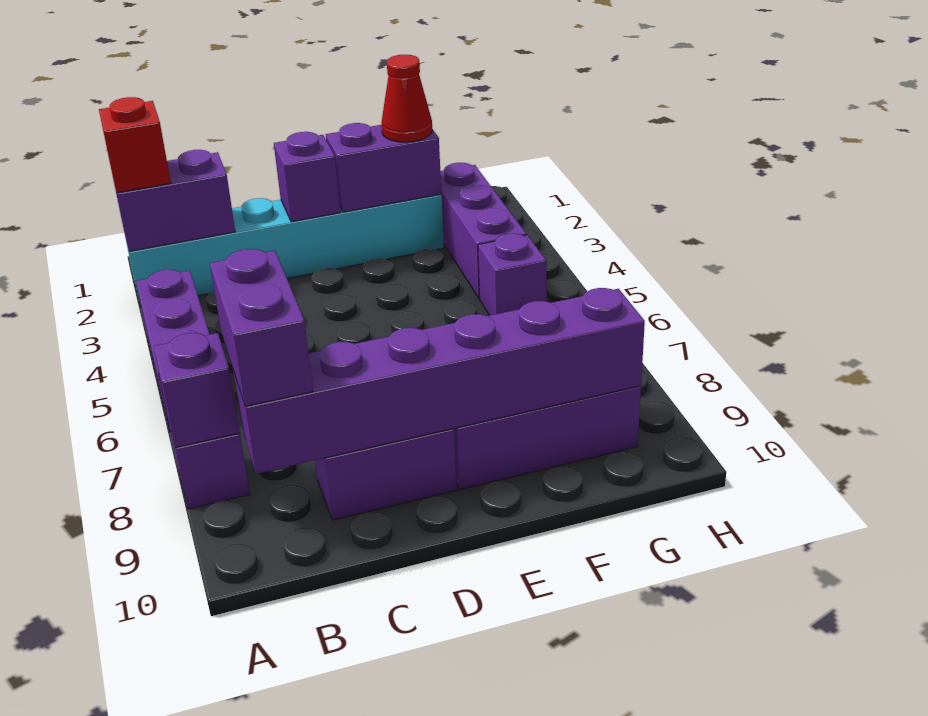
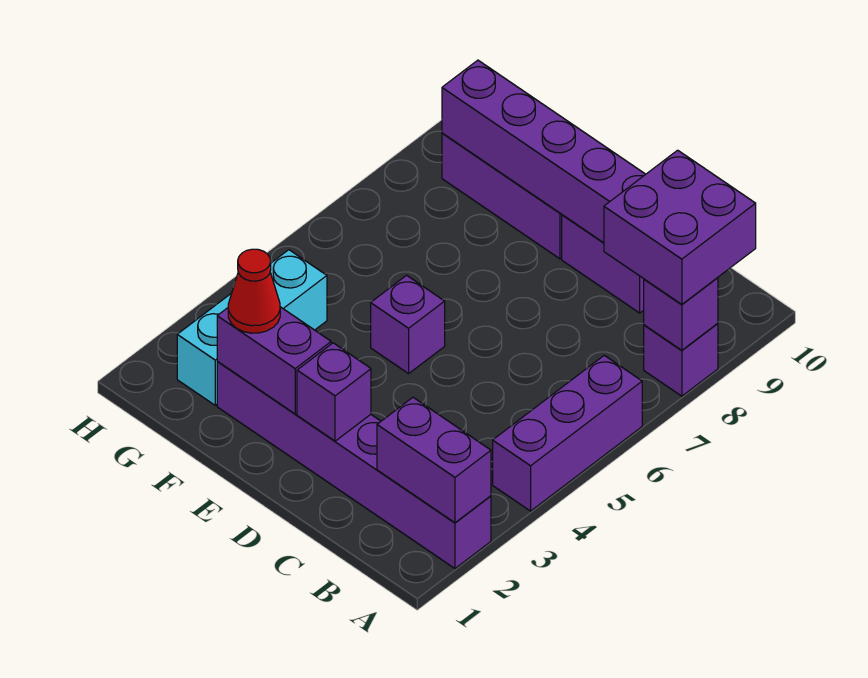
cyan brick A2:F2 level 1 -> purple brick A2:F2 level 1
red brick A2 level 3 -> none
purple brick B8:B9 level 3 -> purple brick A8:B9 level 3
purple brick G2:G4 level 1 -> cyan brick G2:G4 level 1
purple brick G5 level 1 -> purple brick E5 level 1

